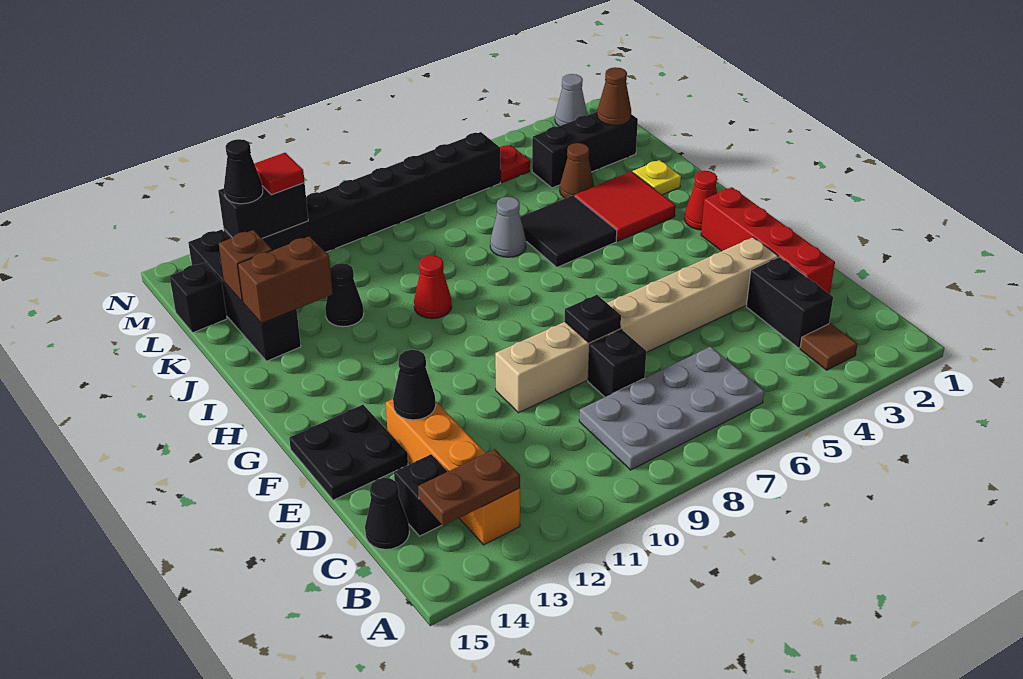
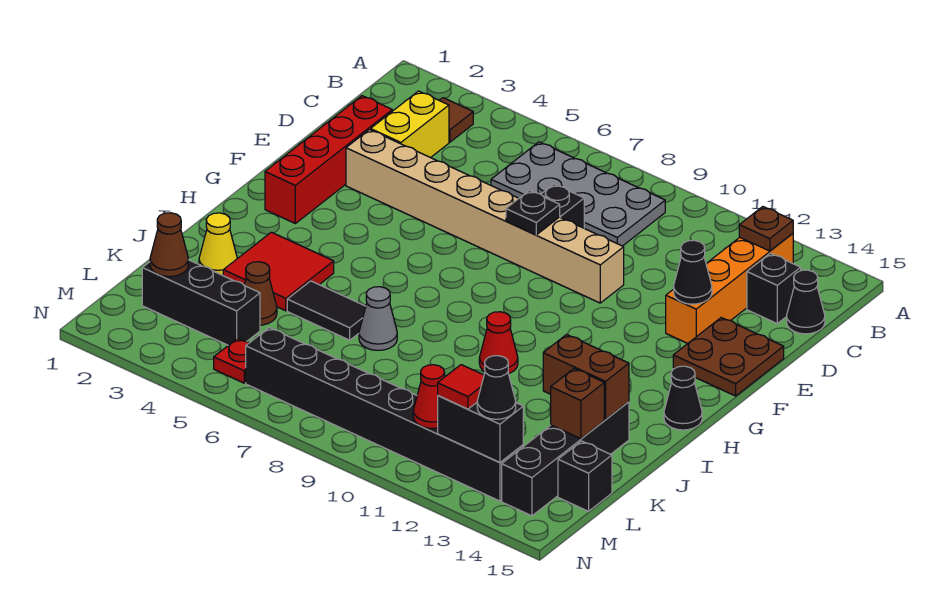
brown plate B13:B14 level 2 -> brown plate B13 level 2
black brick C3:D3 level 1 -> yellow brick C3:D3 level 1
black plate E14:F15 level 1 -> brown plate E14:F15 level 1
red cone H2 level 1 -> red cone M11 level 2
black tile I5:J6 level 1 -> black tile J5:J6 level 1
yellow plate J2 level 1 -> yellow cone J2 level 1
black cone J12 level 1 -> black cone H15 level 1
grey cone N2 level 1 -> none

